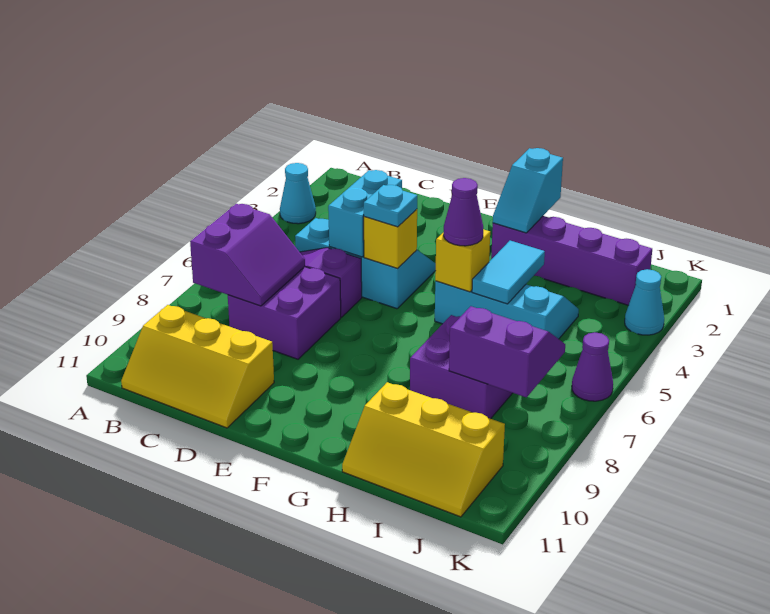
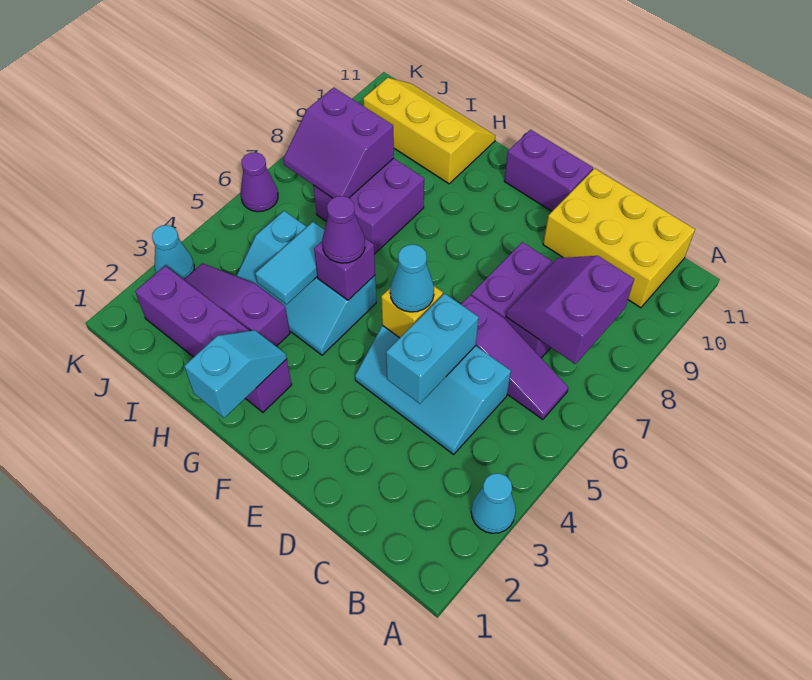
yellow slope B10:D11 level 1 top 10 -> yellow brick B10:D11 level 1
cyan plate E5 level 3 -> cyan cone E5 level 3
none -> purple brick E11:F11 level 1
yellow brick G5 level 2 -> purple brick G5 level 2
none -> purple slope H3:J3 level 1 top H

